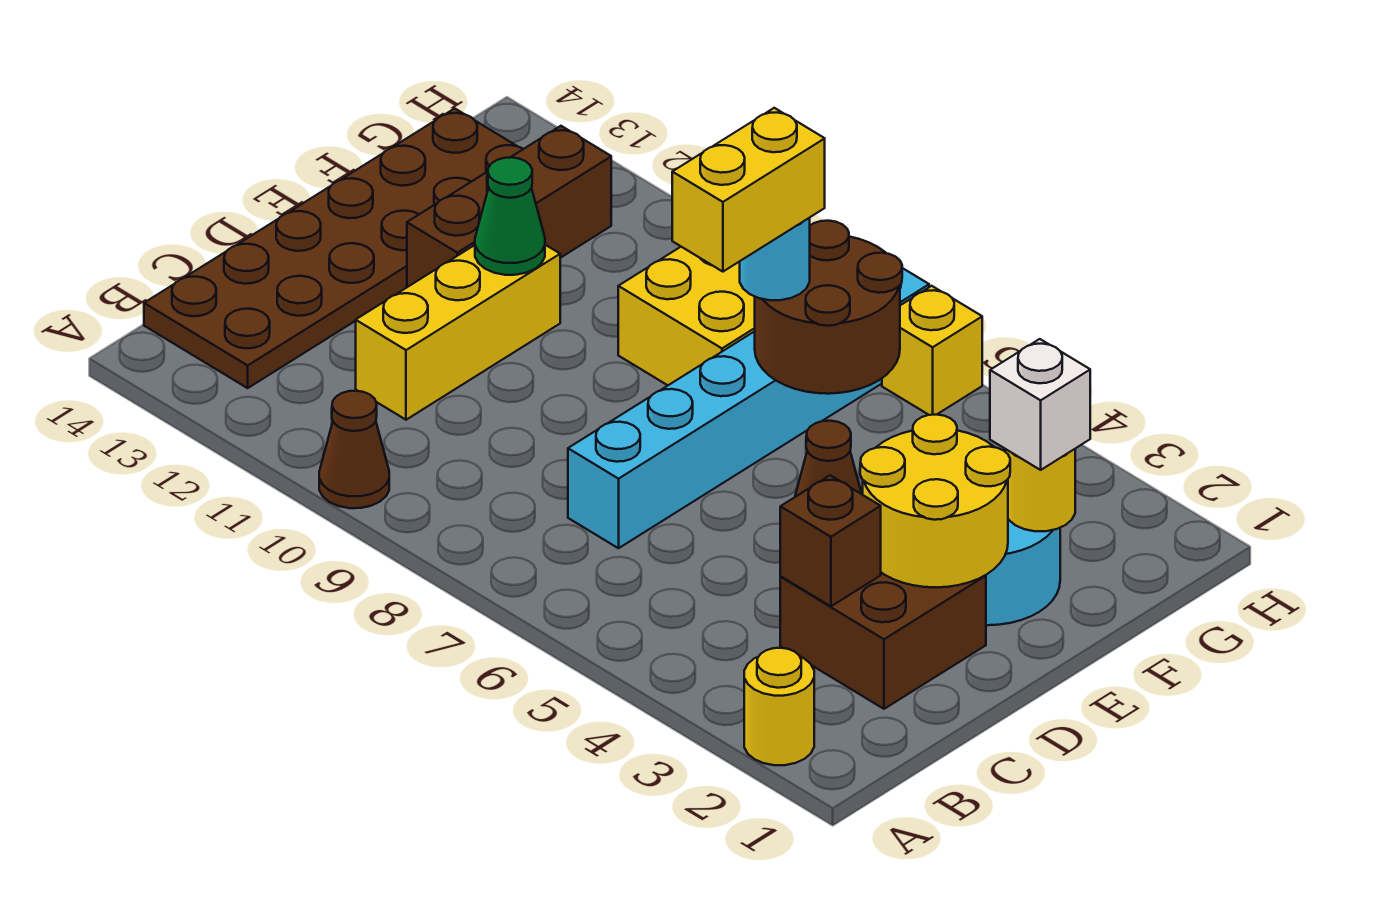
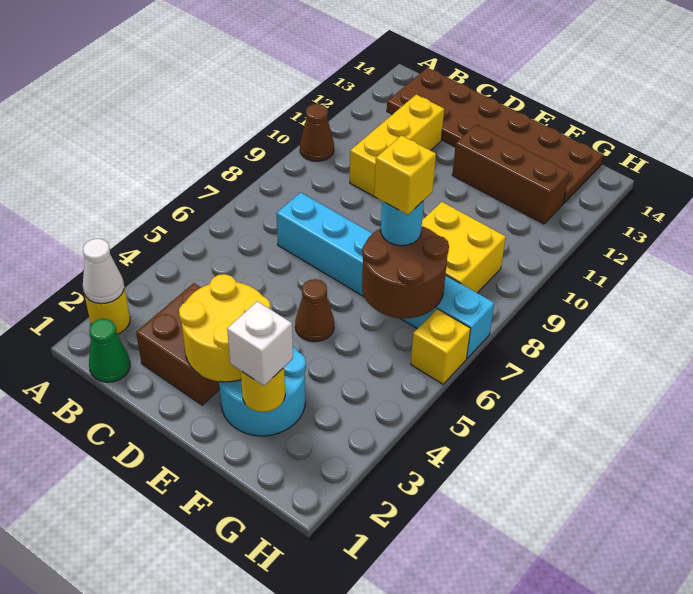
none -> white cone A2 level 2
brown brick C3 level 2 -> none
yellow brick C11:E11 level 1 -> yellow brick C10:C12 level 1
yellow brick E7:F7 level 4 -> yellow brick F7 level 4
green cone E11 level 2 -> green cone B1 level 1

